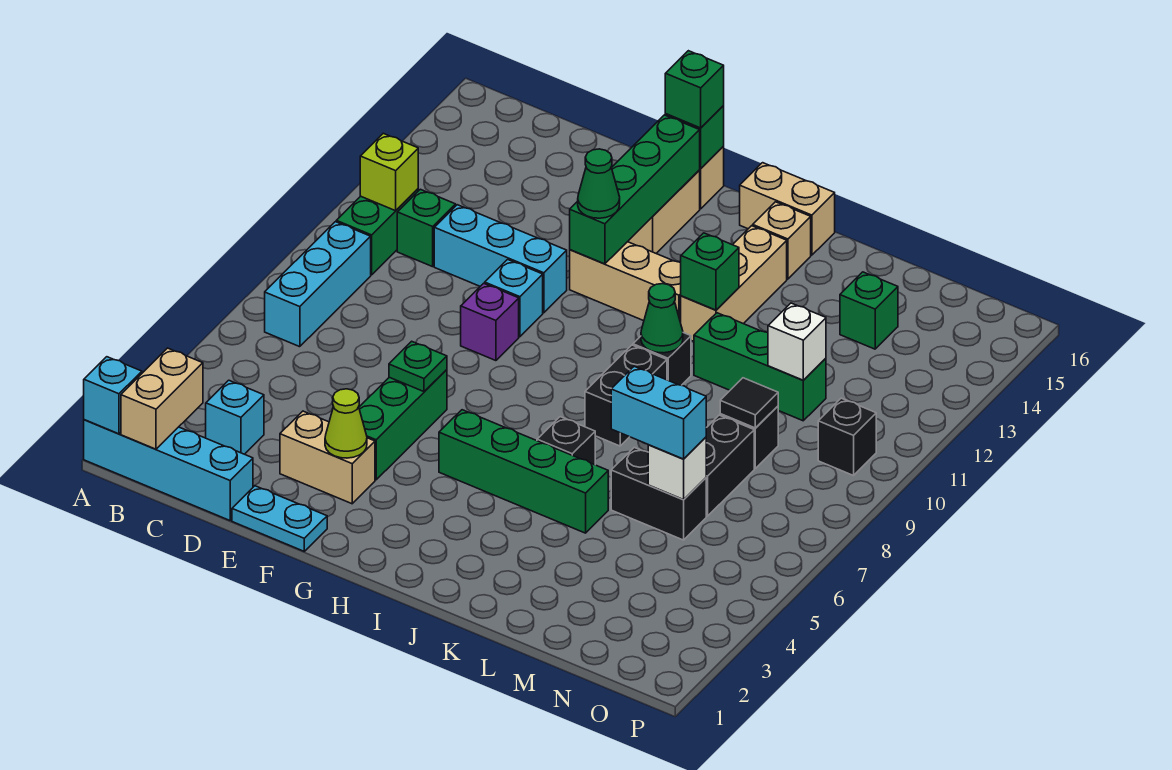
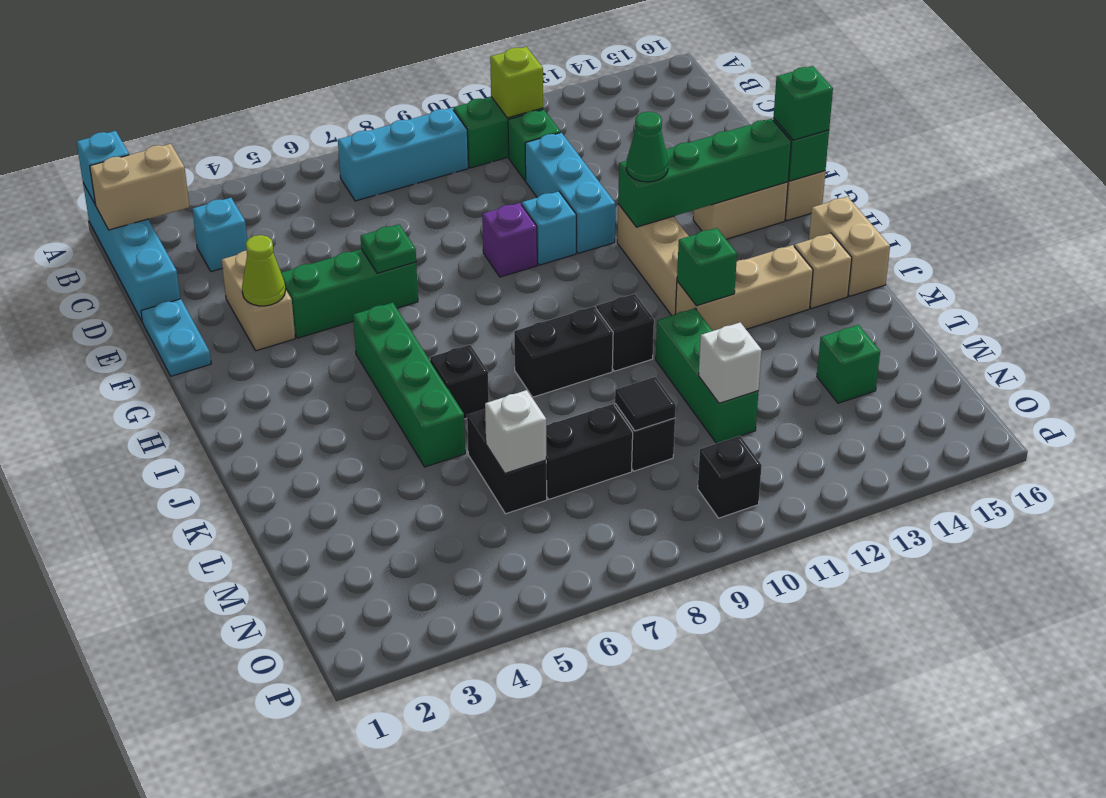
green cone J10 level 2 -> none
cyan brick L6:M6 level 3 -> none

